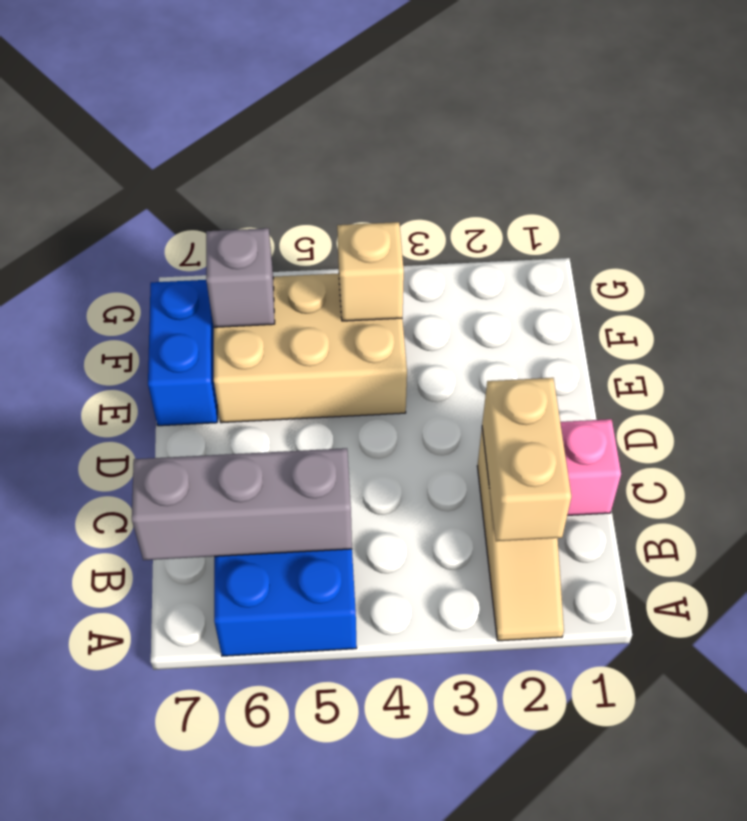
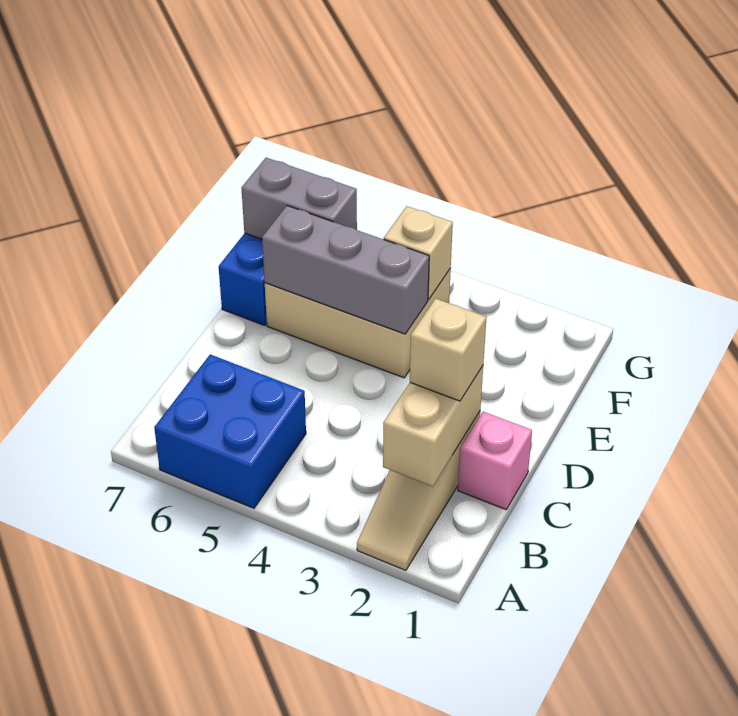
grey brick B5:B7 level 2 -> grey brick E4:E6 level 2
none -> tan brick C2 level 3
grey brick F6 level 2 -> grey brick F6:F7 level 2

